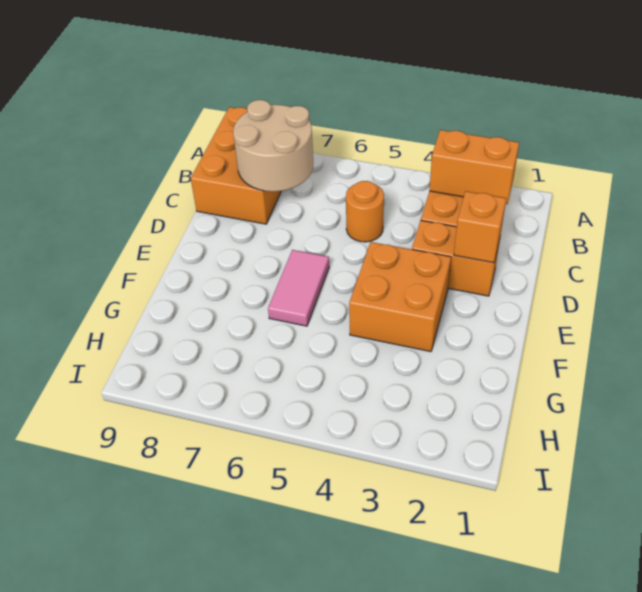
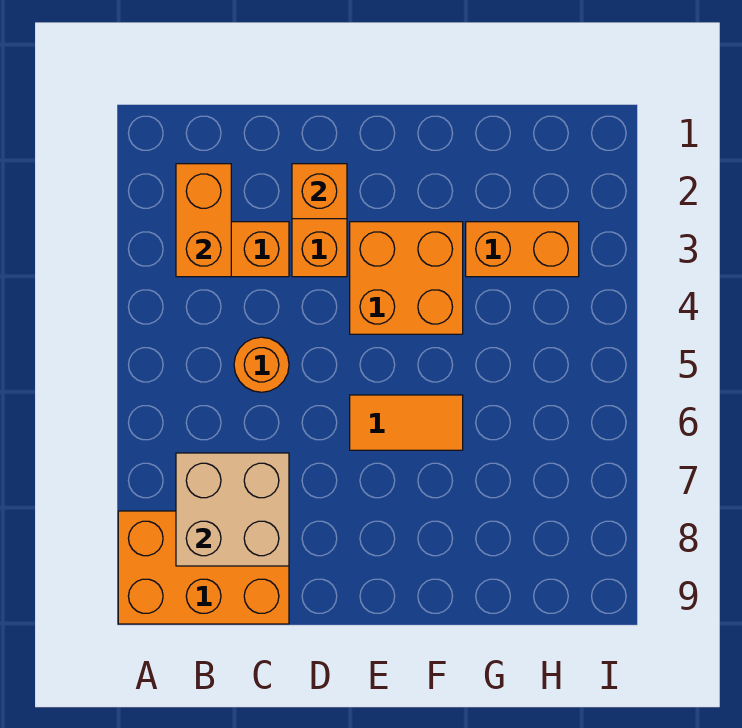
tan round brick B7:C8 level 2 -> tan brick B7:C8 level 2
pink tile E6:F6 level 1 -> orange tile E6:F6 level 1
none -> orange brick G3:H3 level 1

